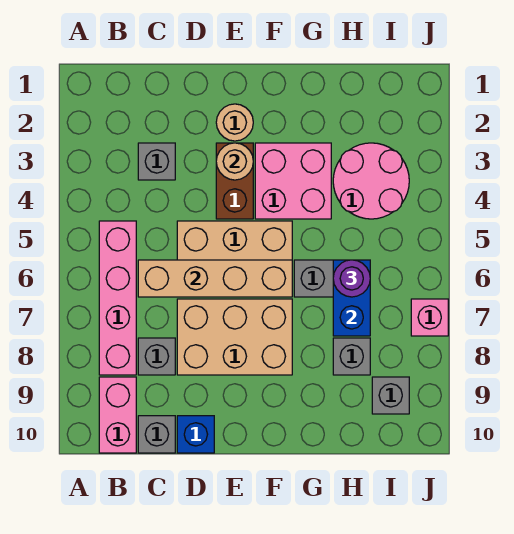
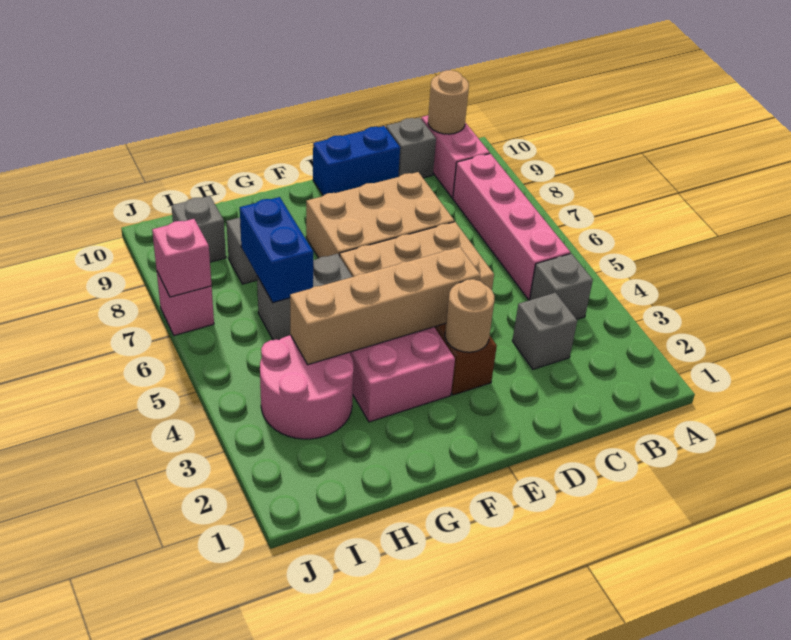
tan brick C6:F6 level 2 -> tan brick E4:H4 level 2
grey brick C8 level 1 -> grey brick B4 level 1
blue brick D10 level 1 -> blue brick D10:E10 level 1
tan round brick E2 level 1 -> tan round brick B10 level 2
purple round brick H6 level 3 -> none
none -> pink brick J7 level 2

